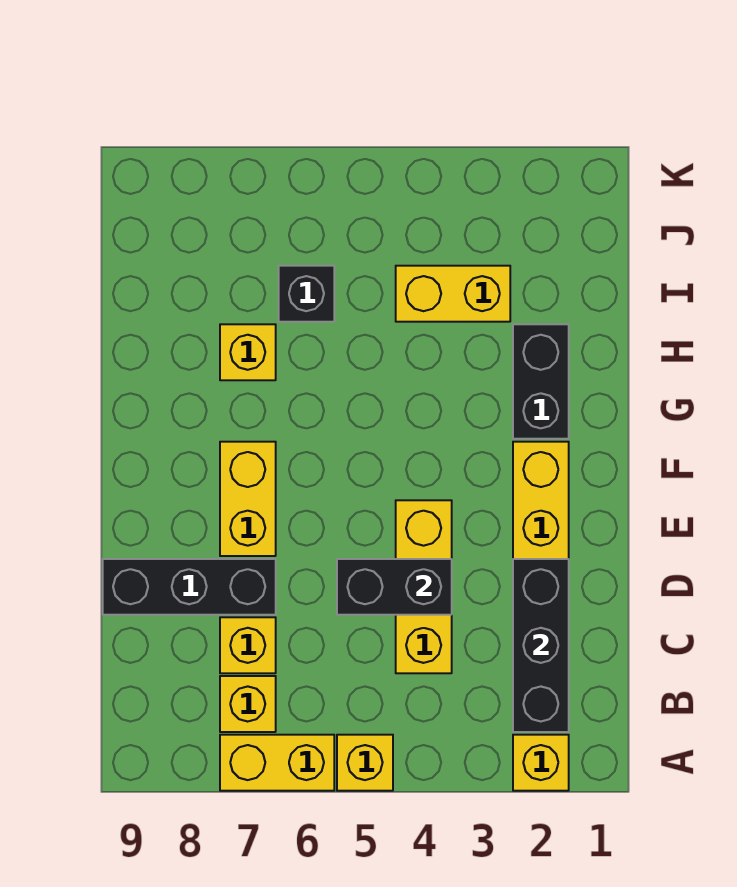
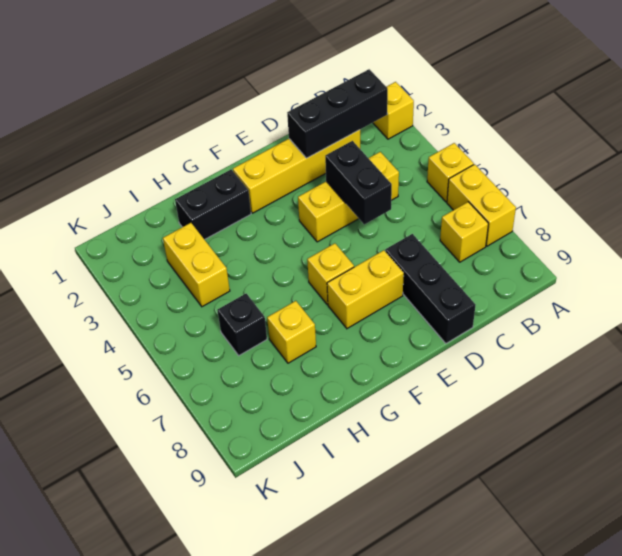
yellow brick C7 level 1 -> yellow brick F6 level 1

